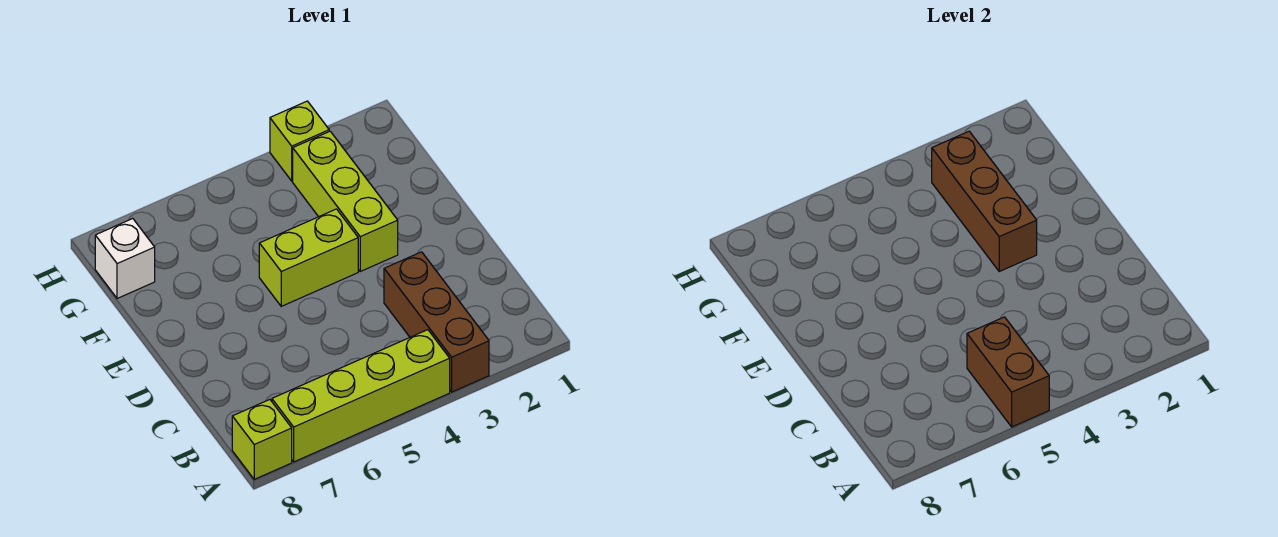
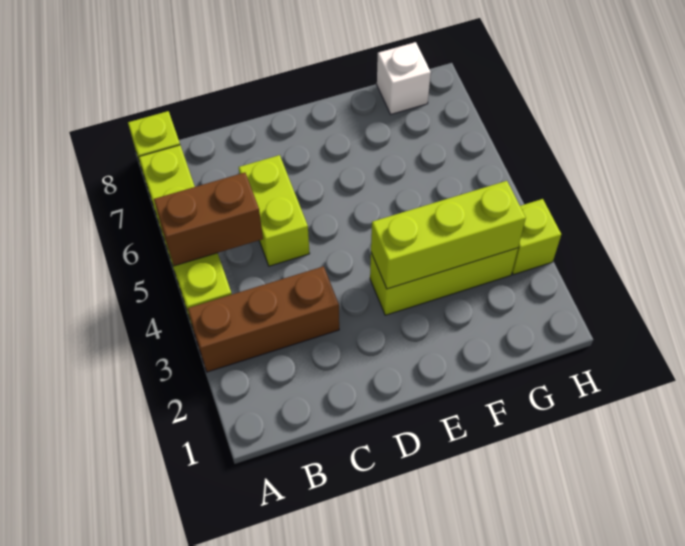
brown brick E3:G3 level 2 -> lime brick E3:G3 level 2
lime brick E4:E5 level 1 -> lime brick C5:C6 level 1

